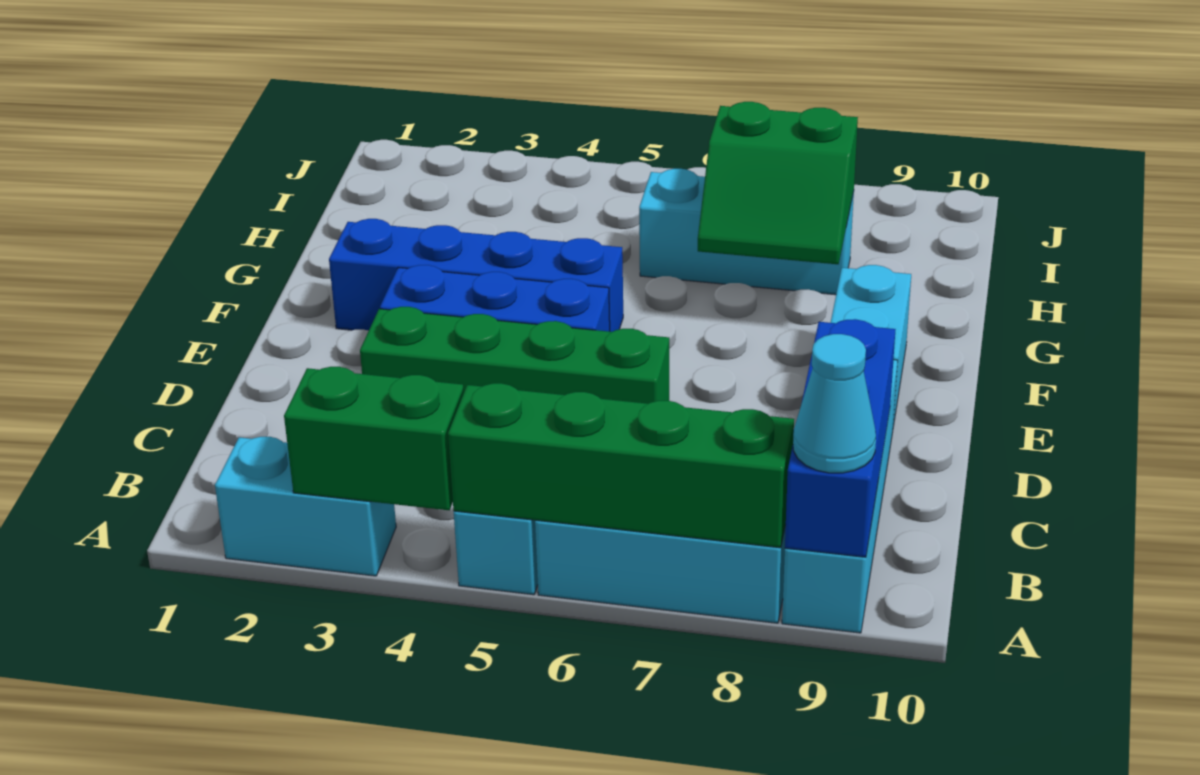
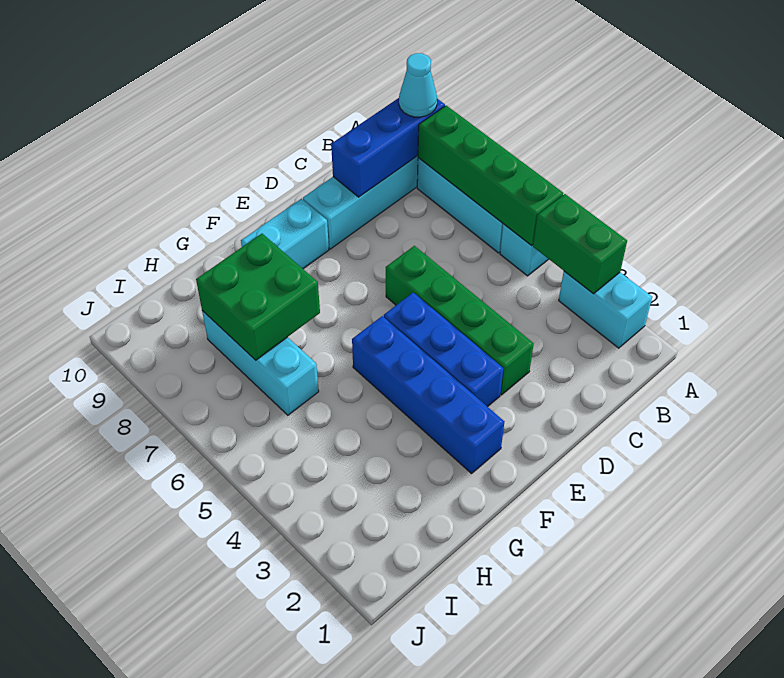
green slope G7:H8 level 2 top H -> green brick G7:H8 level 2

